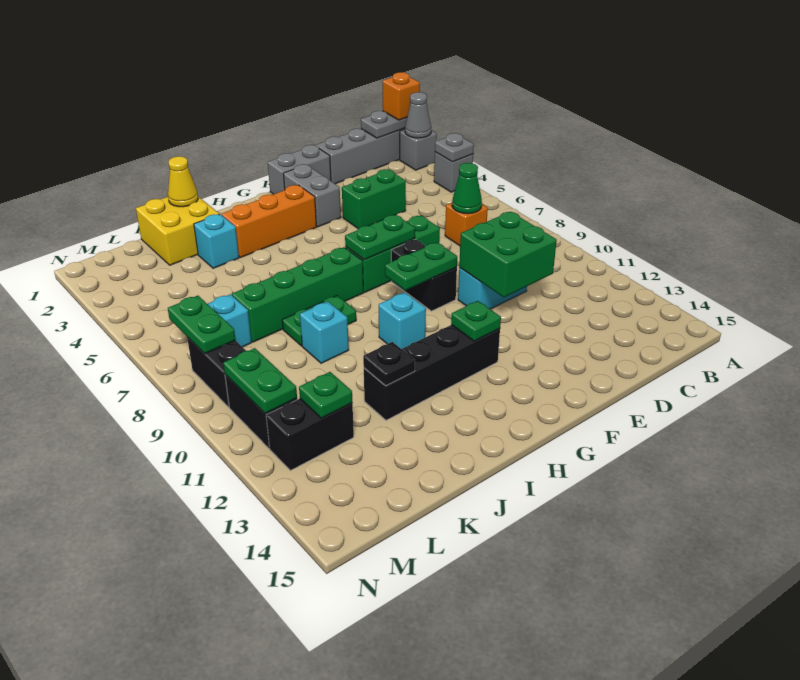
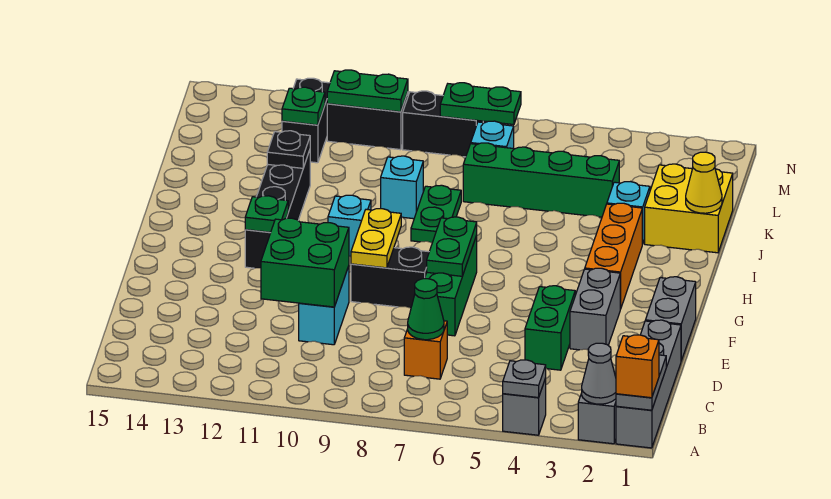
grey brick F2:F3 level 1 -> grey brick E3:F3 level 1
green plate F9:G9 level 2 -> yellow plate F9:G9 level 2
green brick H7:K7 level 1 -> green brick K4:K7 level 1

